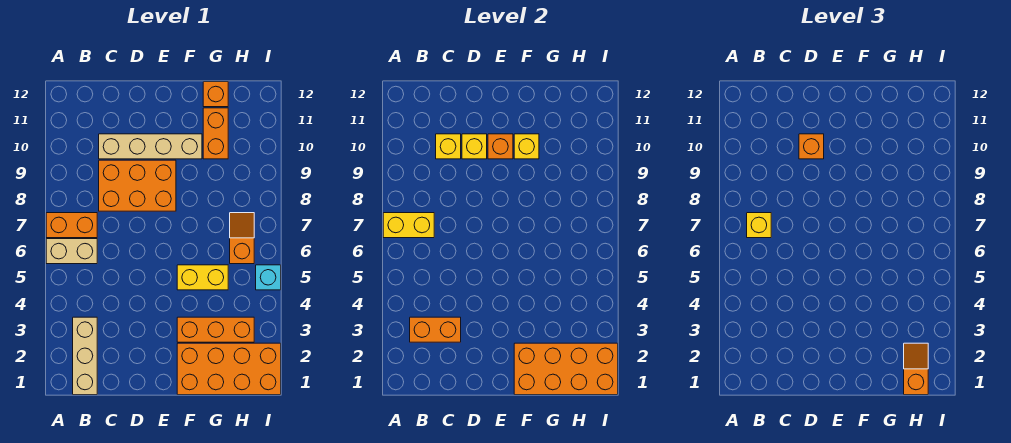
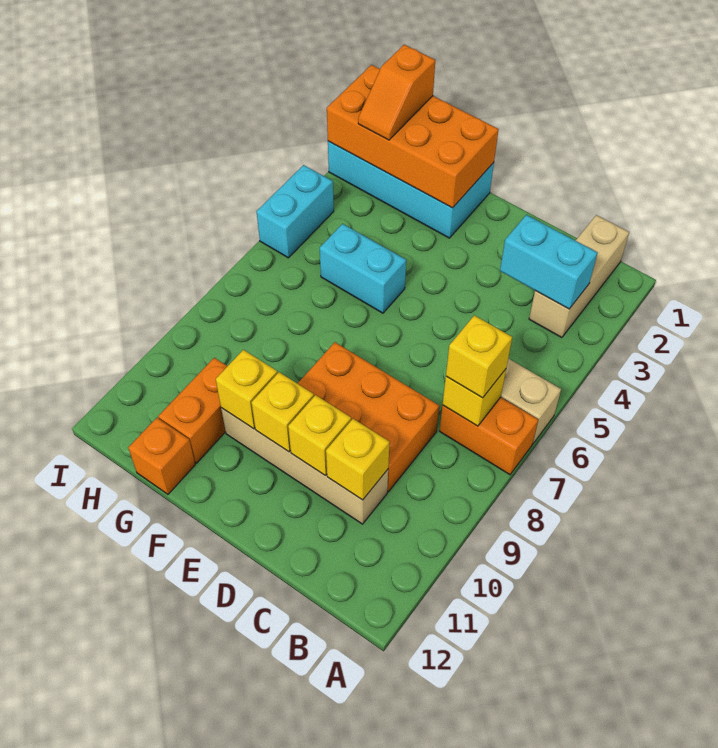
yellow brick A7:B7 level 2 -> yellow brick B7 level 2
orange brick B3:C3 level 2 -> cyan brick B3:C3 level 2
orange brick D10 level 3 -> none
orange brick E10 level 2 -> yellow brick E10 level 2
orange brick F1:I2 level 1 -> cyan brick F1:I2 level 1
orange brick F3:H3 level 1 -> none
yellow brick F5:G5 level 1 -> cyan brick F5:G5 level 1
orange slope H6:H7 level 1 top 6 -> none
cyan brick I5 level 1 -> cyan brick I4:I5 level 1

